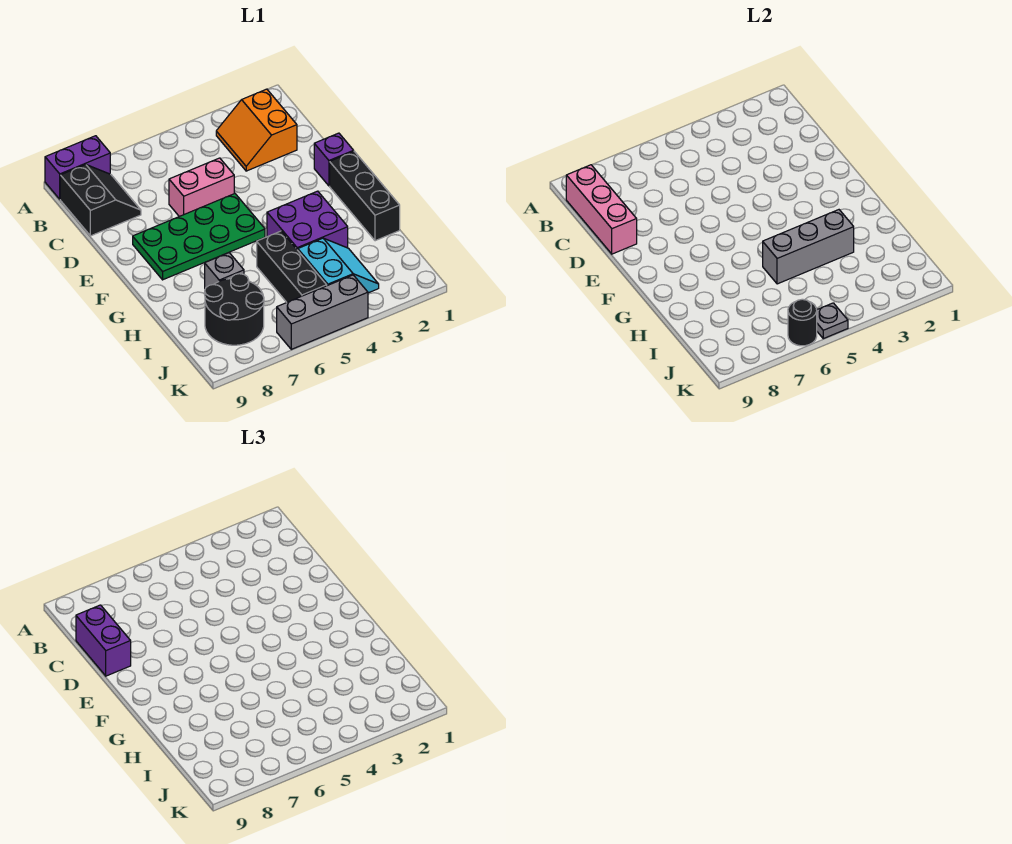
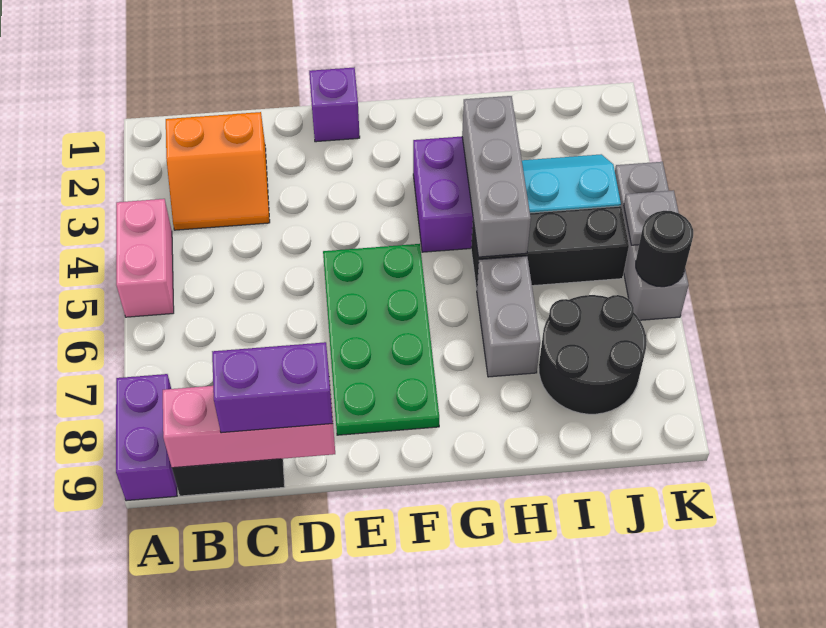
pink brick D5:D6 level 1 -> pink brick A4:A5 level 1
black brick F1:H1 level 1 -> none
grey brick H7 level 1 -> grey brick H6:H7 level 1

